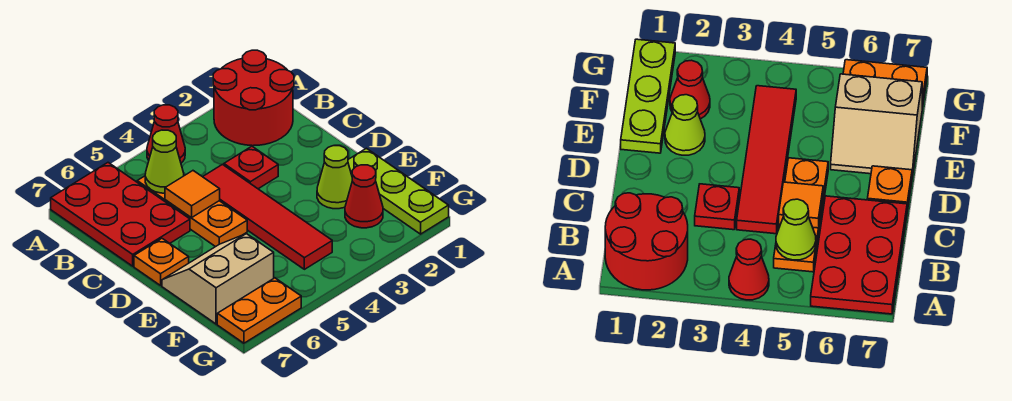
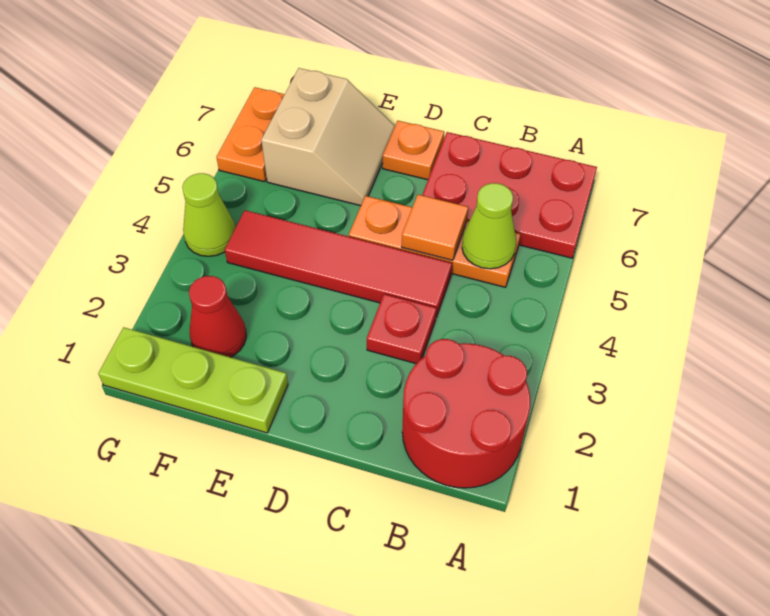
red cone A4 level 1 -> none
lime cone E2 level 1 -> lime cone G4 level 1

